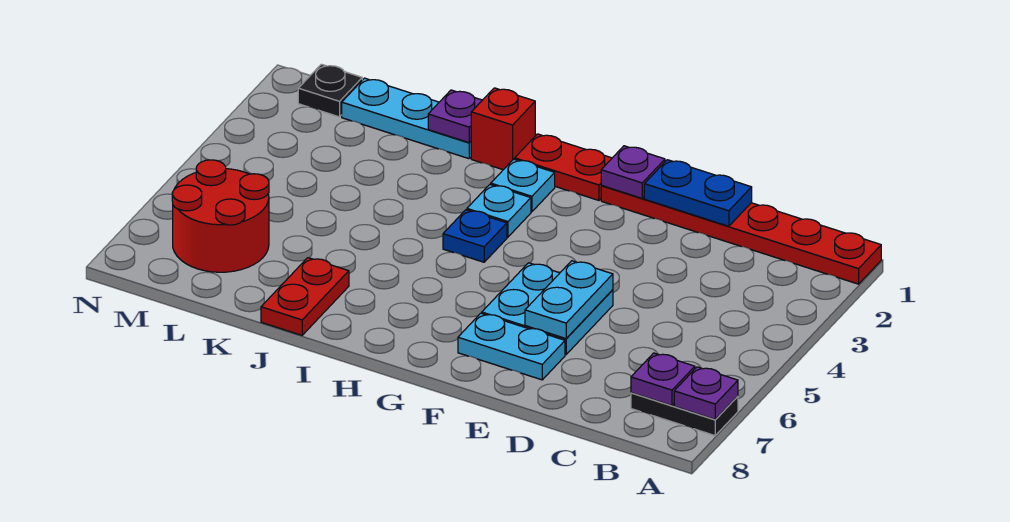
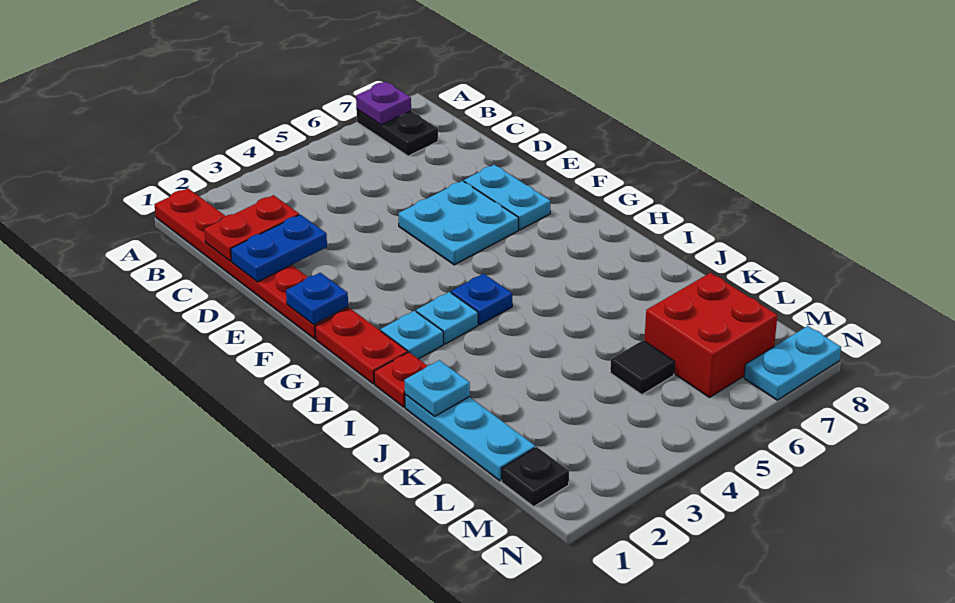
purple plate B7 level 2 -> none
blue plate D1:E1 level 2 -> blue plate D1:D2 level 2
cyan plate E5:E6 level 2 -> cyan plate N7:N8 level 1
purple plate F1 level 2 -> blue plate F1 level 2
red brick I1 level 1 -> red plate I1 level 1
purple plate J1 level 2 -> cyan plate J1 level 2
red plate J7:J8 level 1 -> red plate C1:C2 level 2
none -> black tile L5 level 1
red round brick L6:M7 level 1 -> red brick L6:M7 level 1

